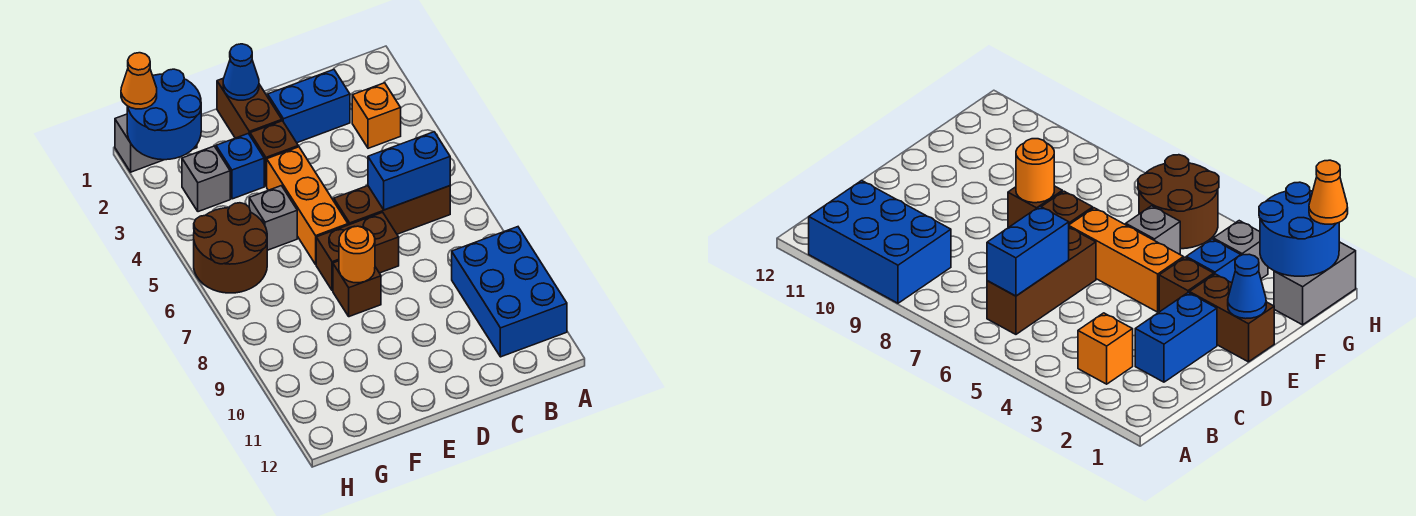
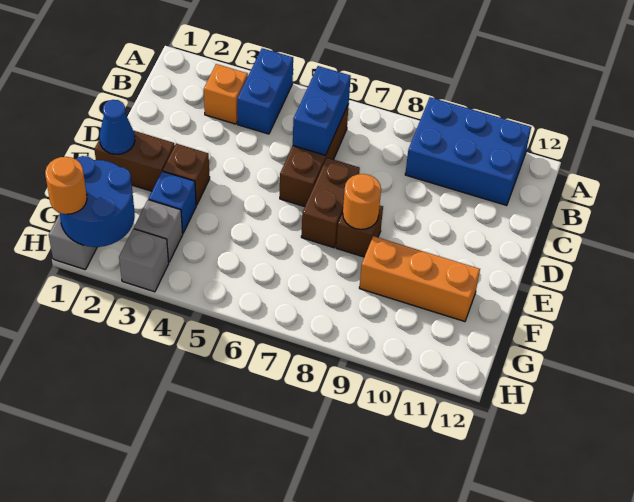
blue brick C2:D2 level 1 -> blue brick A4:B4 level 1
orange brick E4:E6 level 1 -> orange brick F9:F11 level 1
grey brick F5 level 1 -> grey brick H3 level 1
brown round brick G5:H6 level 1 -> none
orange cone H1 level 3 -> orange round brick H1 level 3

